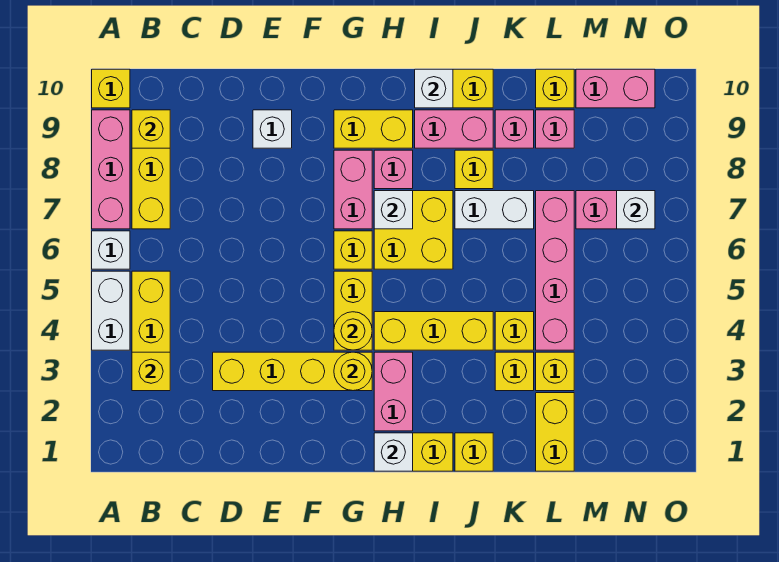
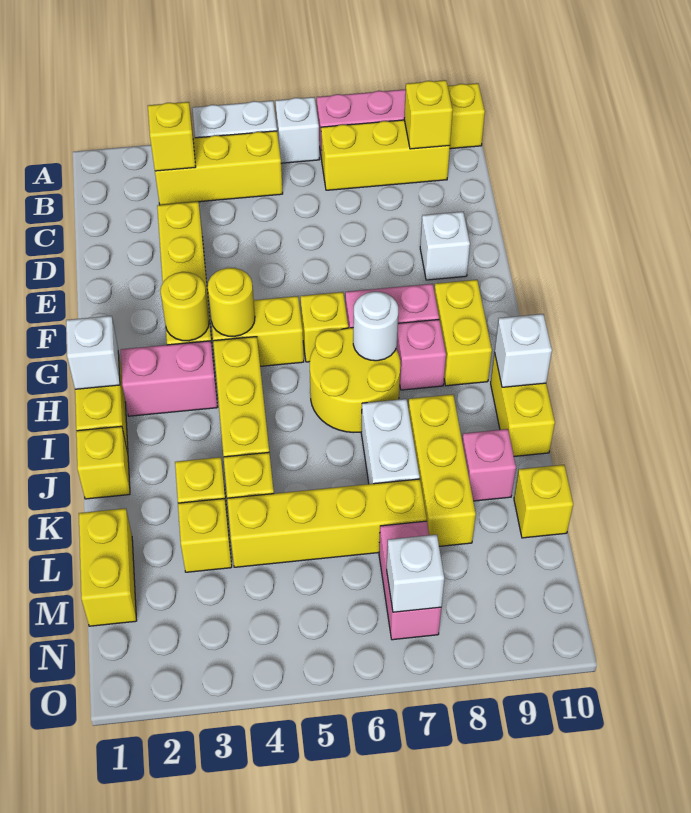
yellow brick H6:I7 level 1 -> yellow round brick H6:I7 level 1
white brick H7 level 2 -> white round brick H7 level 2
pink brick I9:J9 level 1 -> none
yellow brick J8 level 1 -> yellow brick J8:L8 level 1
yellow brick L1:L2 level 1 -> yellow brick L1:M1 level 1
pink brick L4:L7 level 1 -> yellow brick L4:L7 level 1
pink brick L9 level 1 -> none
pink brick M10:N10 level 1 -> none

